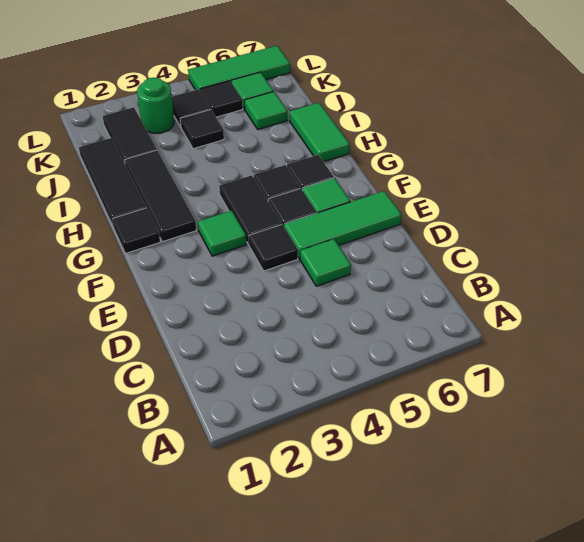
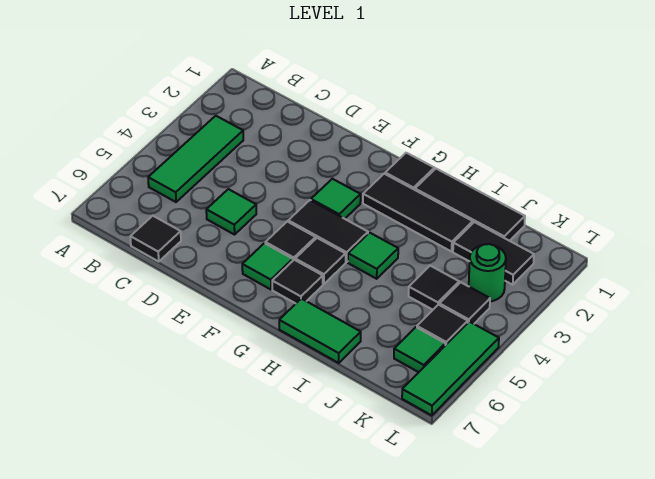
black tile E4 level 1 -> black tile C7 level 1
green tile E5:E7 level 1 -> green tile B3:B5 level 1
green tile J6 level 1 -> green tile H4 level 1

